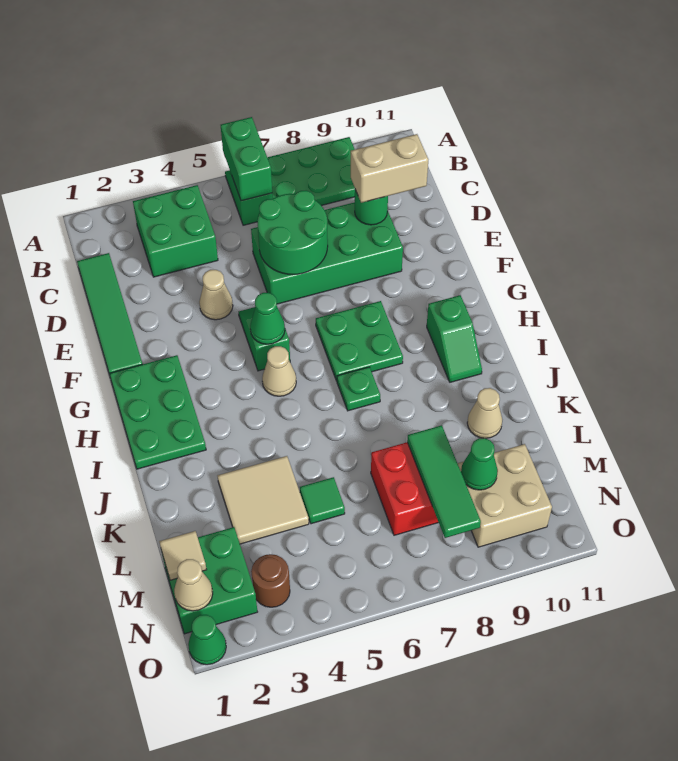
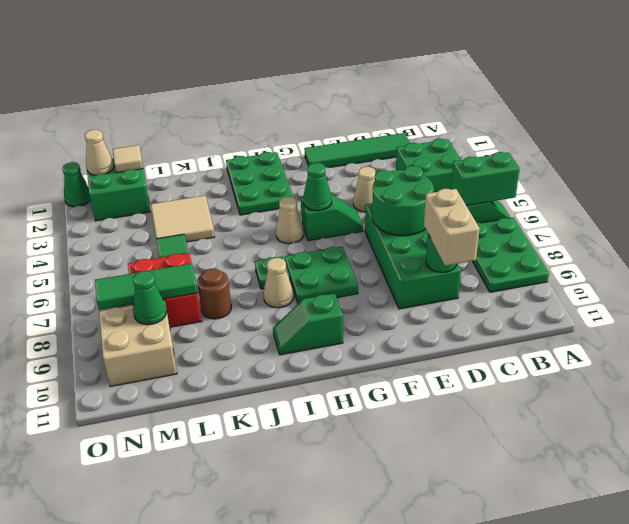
green plate G1:I2 level 1 -> green plate H1:I3 level 1
tan cone K10 level 1 -> tan cone I8 level 1
brown round brick N3 level 1 -> brown round brick K8 level 1

